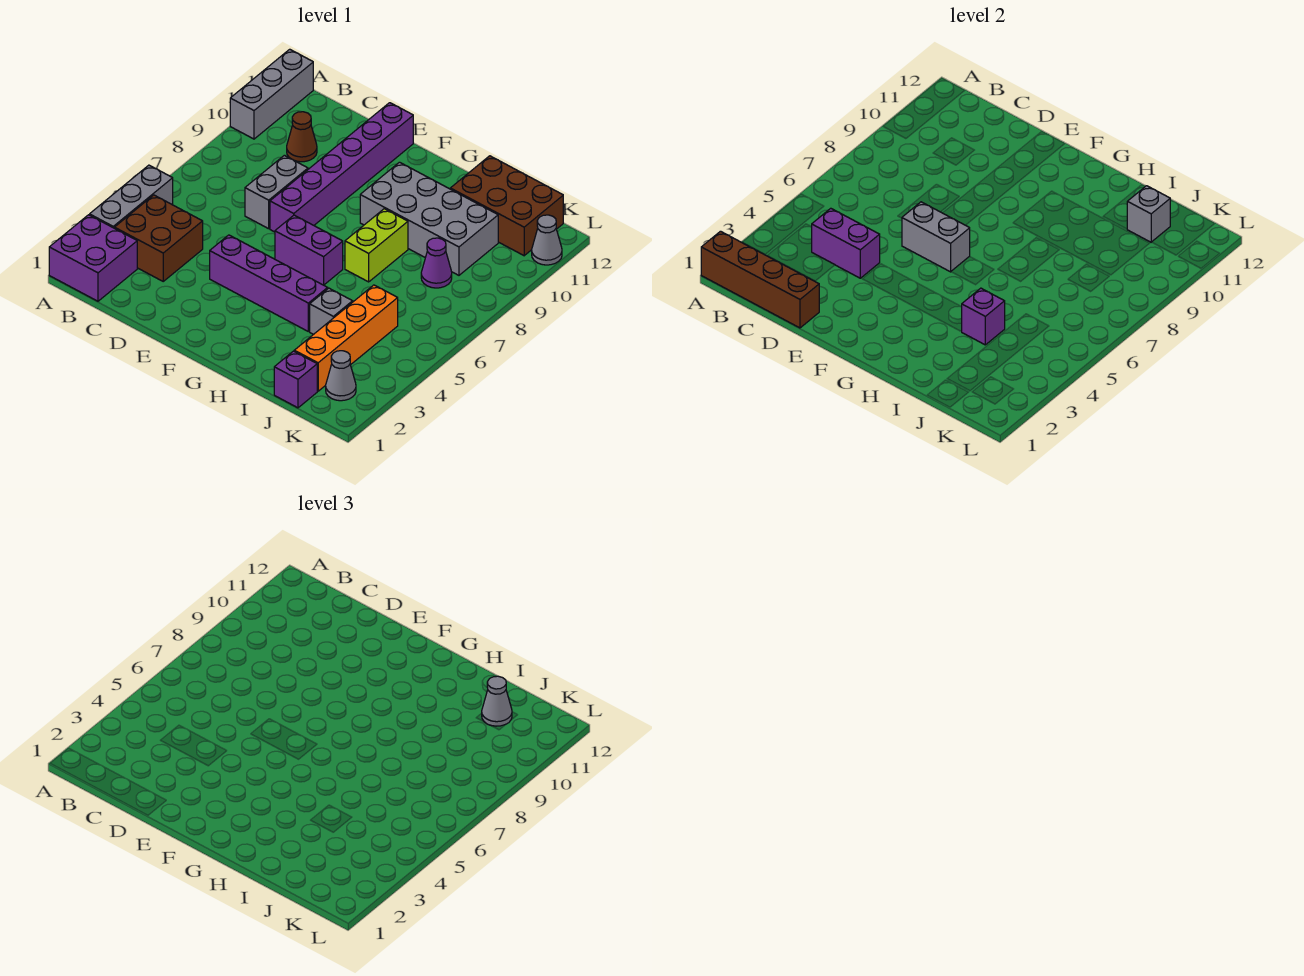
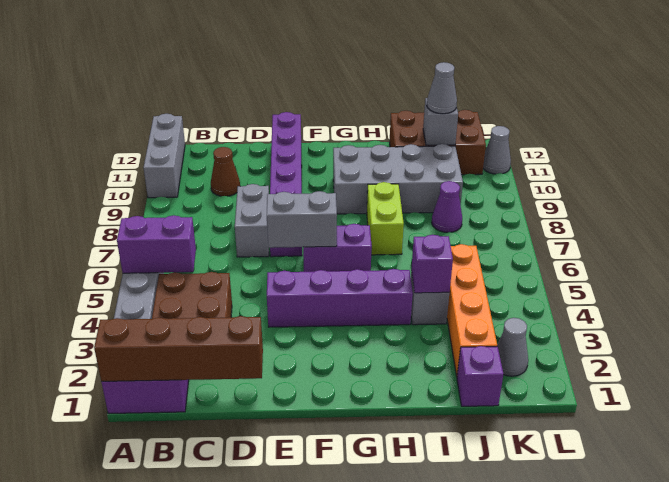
purple brick C4:D4 level 2 -> purple brick A5:B5 level 2

